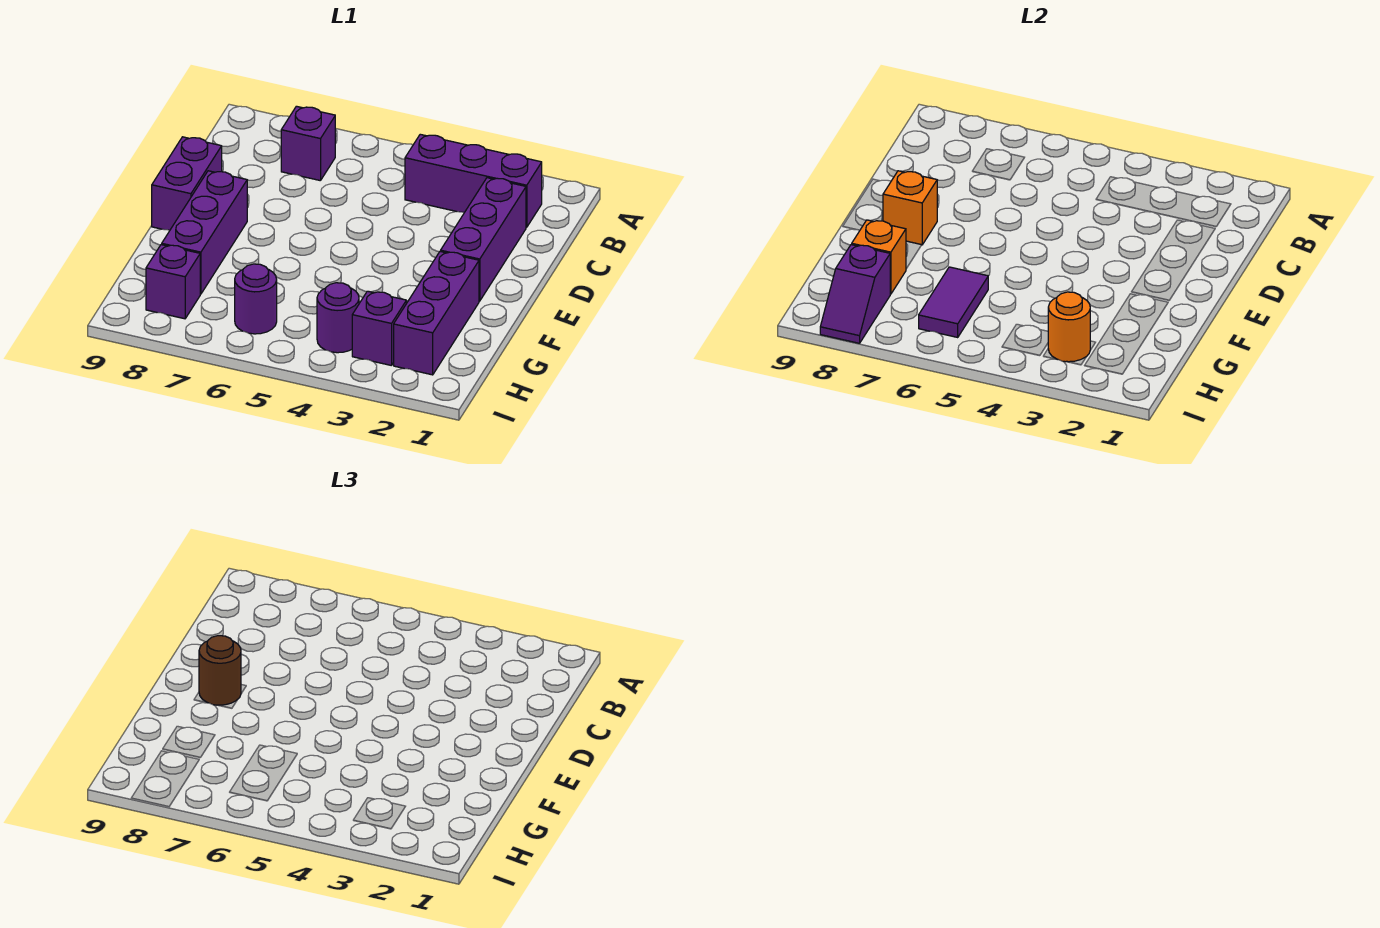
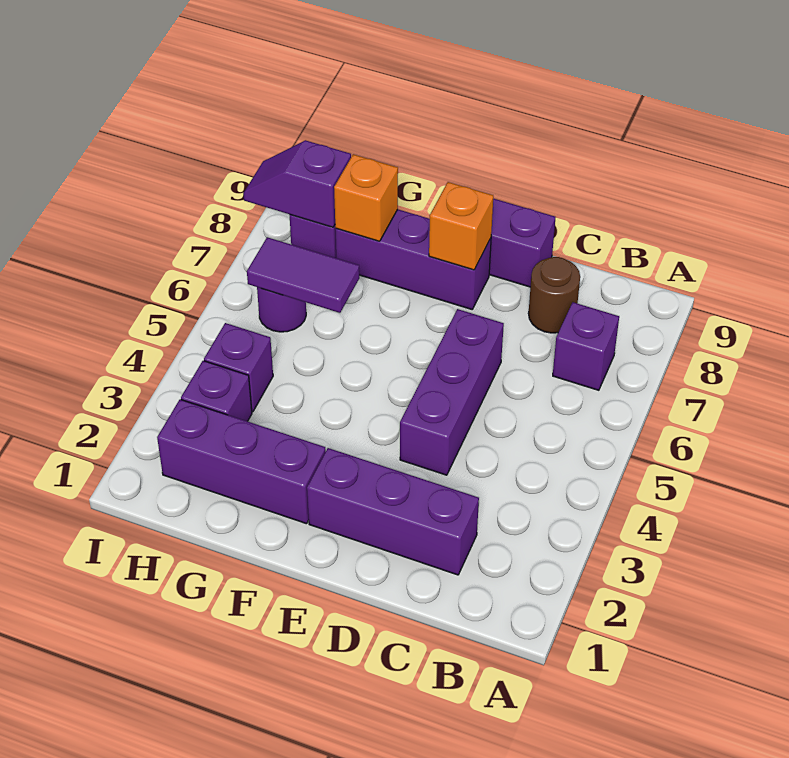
purple brick B2:B4 level 1 -> purple brick D4:D6 level 1
brown round brick E8 level 3 -> brown round brick C8 level 1
orange round brick H3 level 2 -> none
purple round brick H4 level 1 -> purple brick H4 level 1

